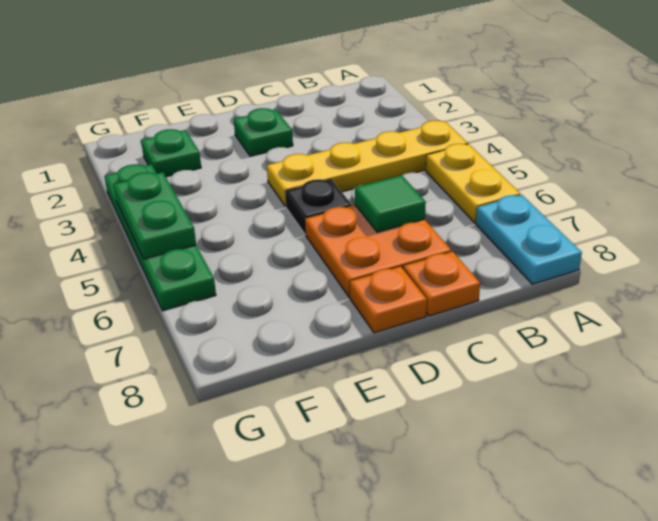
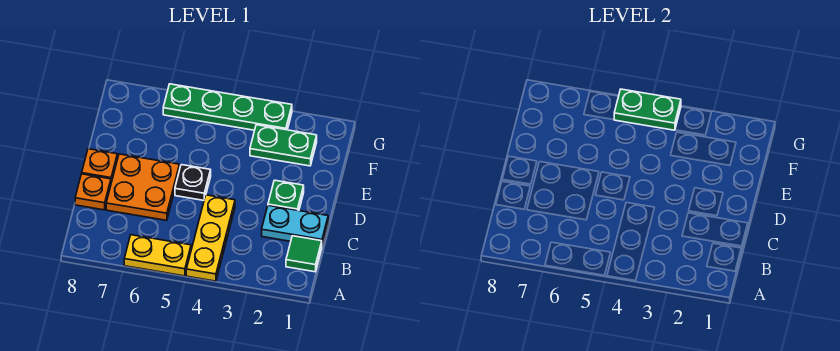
yellow plate A4:D4 level 1 -> yellow plate A4:C4 level 1
cyan plate A7:A8 level 1 -> cyan plate C1:C2 level 1
green tile C6 level 2 -> green tile B1 level 1
green plate F2 level 1 -> green plate F2:F3 level 1

